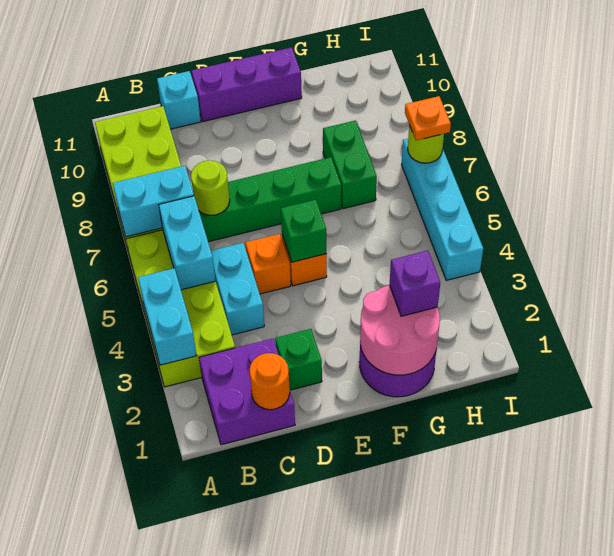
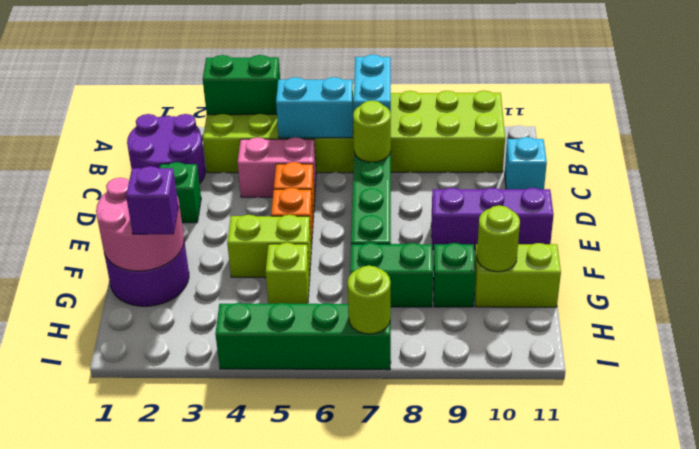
cyan brick A3:A4 level 2 -> green brick A3:A4 level 2
purple brick B1:C2 level 1 -> purple round brick B1:C2 level 1
orange round brick C1 level 2 -> none
cyan brick C4:C5 level 1 -> pink brick C4:C5 level 1
purple brick D11:F11 level 1 -> purple brick E9:E11 level 1
green brick E5 level 2 -> green brick G9 level 1
none -> lime brick F4:F5 level 1
none -> lime brick G5 level 1
none -> lime brick G10:G11 level 1
none -> lime round brick G10 level 2
cyan brick I4:I7 level 1 -> green brick I4:I7 level 1
orange plate I7 level 3 -> none

